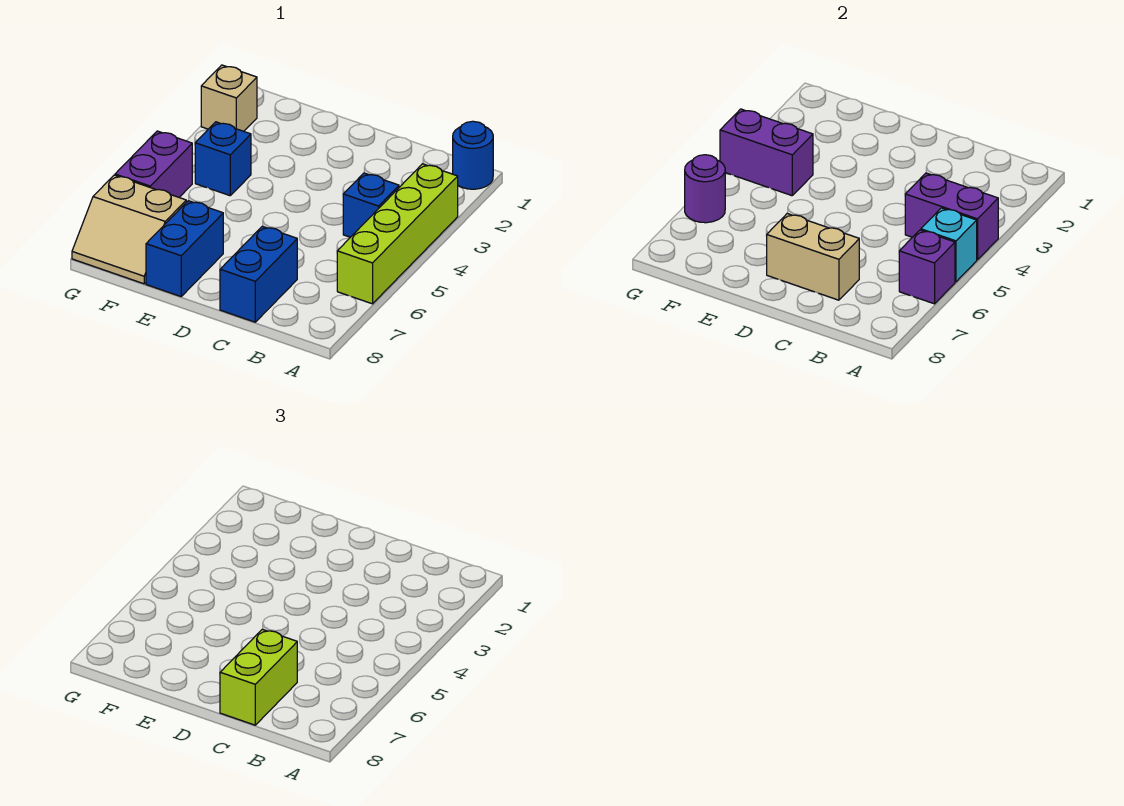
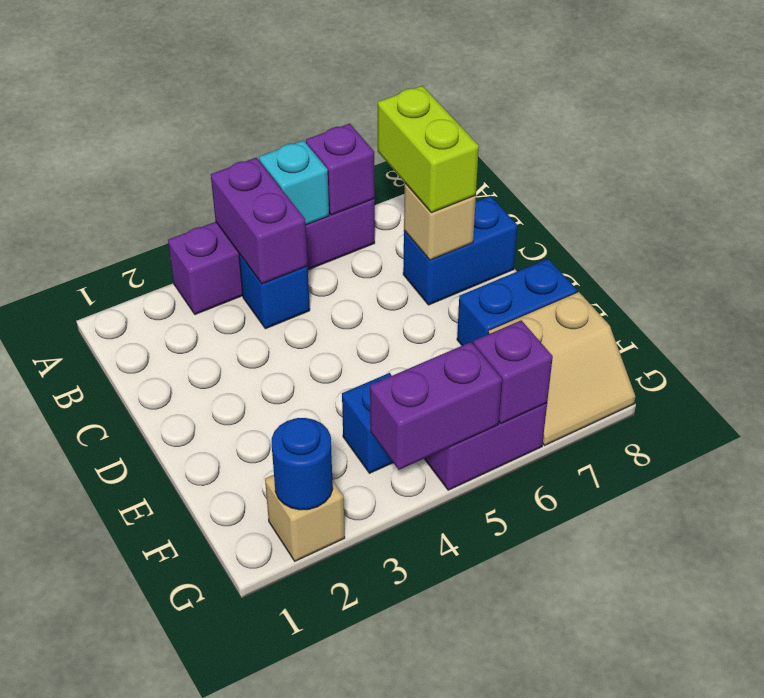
blue round brick A1 level 1 -> blue round brick G2 level 2
lime brick A3:A6 level 1 -> purple brick A3:A6 level 1
tan brick C7:D7 level 2 -> tan brick C7 level 2
lime brick C7:C8 level 3 -> lime brick B7:C7 level 3
purple brick F4:G4 level 2 -> purple brick G4:G5 level 2
tan slope F7:G8 level 1 top 7 -> tan slope F7:G8 level 1 top F
purple round brick G6 level 2 -> purple brick G6 level 2

